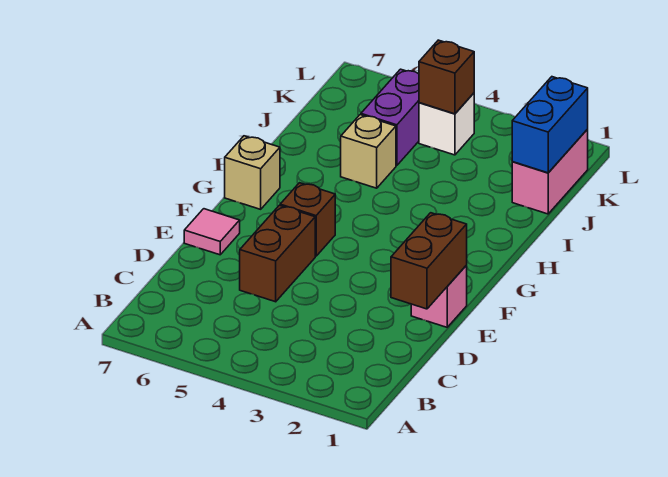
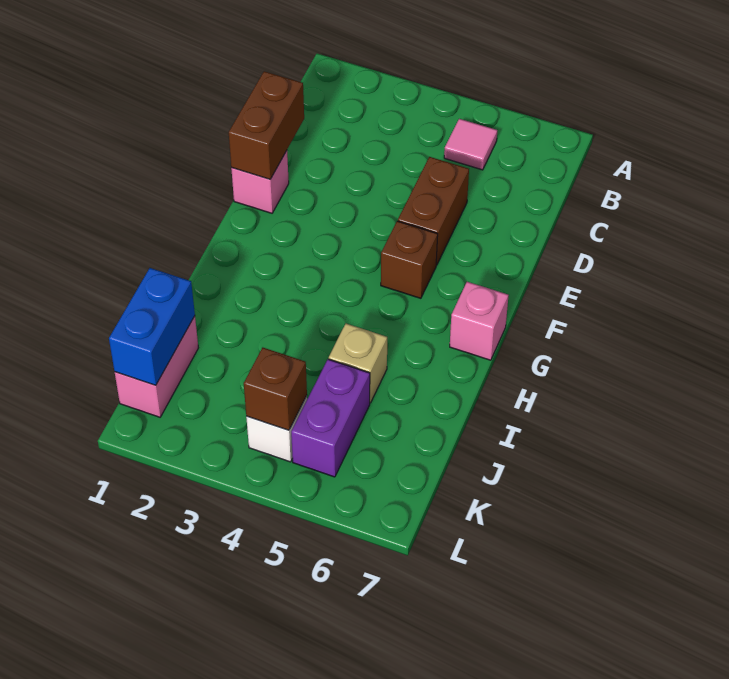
pink tile E7 level 1 -> pink tile B5 level 1
tan brick G7 level 1 -> pink brick G7 level 1

